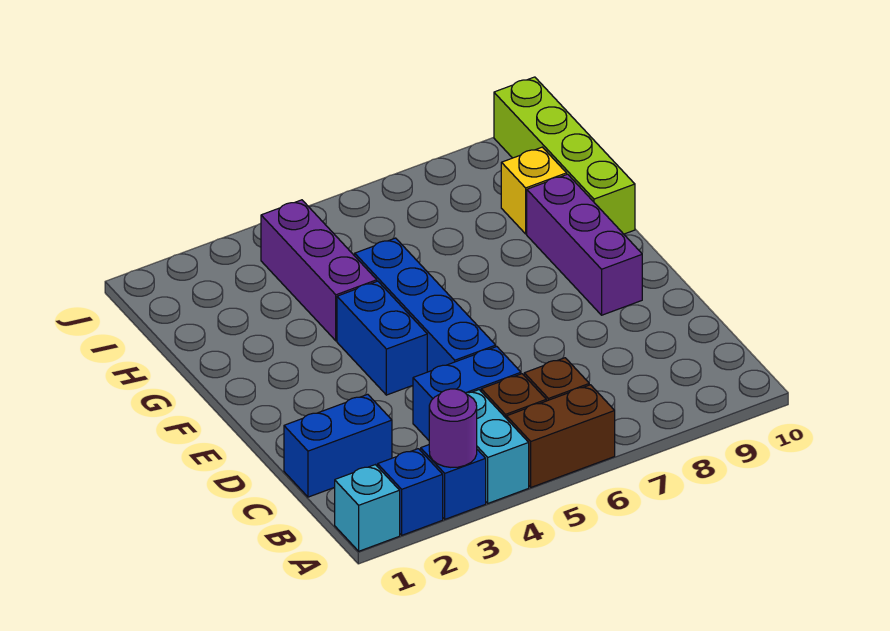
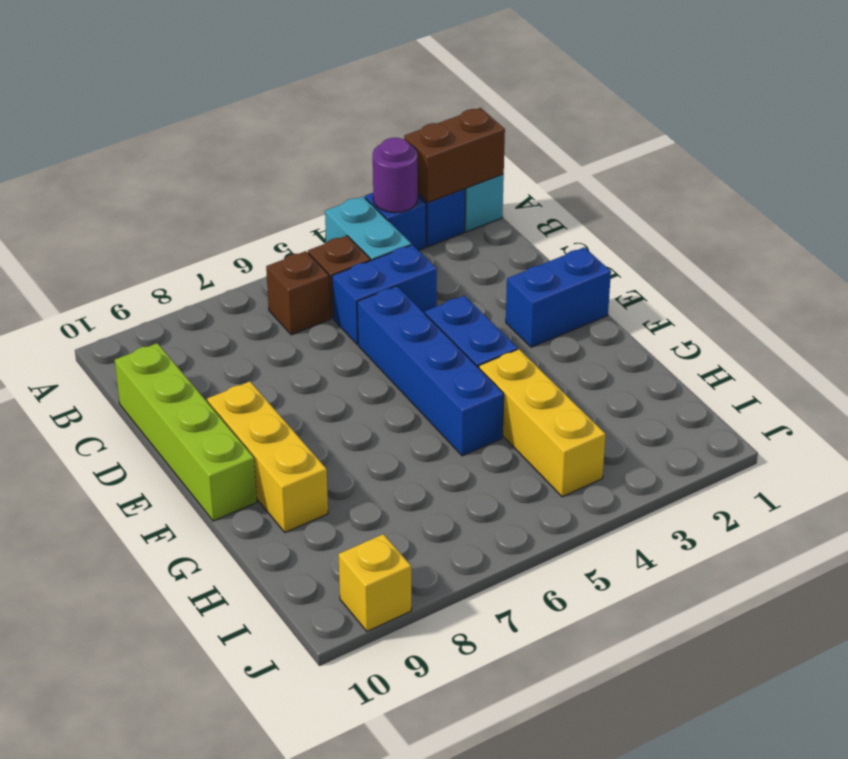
brown brick A5:A6 level 1 -> brown brick A1:A2 level 2
blue brick C1:C2 level 1 -> blue brick E1:E2 level 1
purple brick E9:G9 level 1 -> yellow brick E9:G9 level 1
purple brick G4:I4 level 1 -> yellow brick G4:I4 level 1
lime brick G10:J10 level 1 -> lime brick C10:F10 level 1
yellow brick H9 level 1 -> yellow brick J9 level 1

